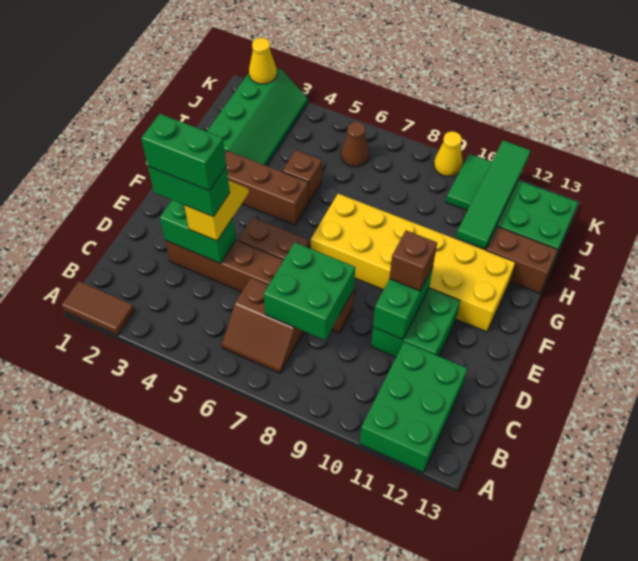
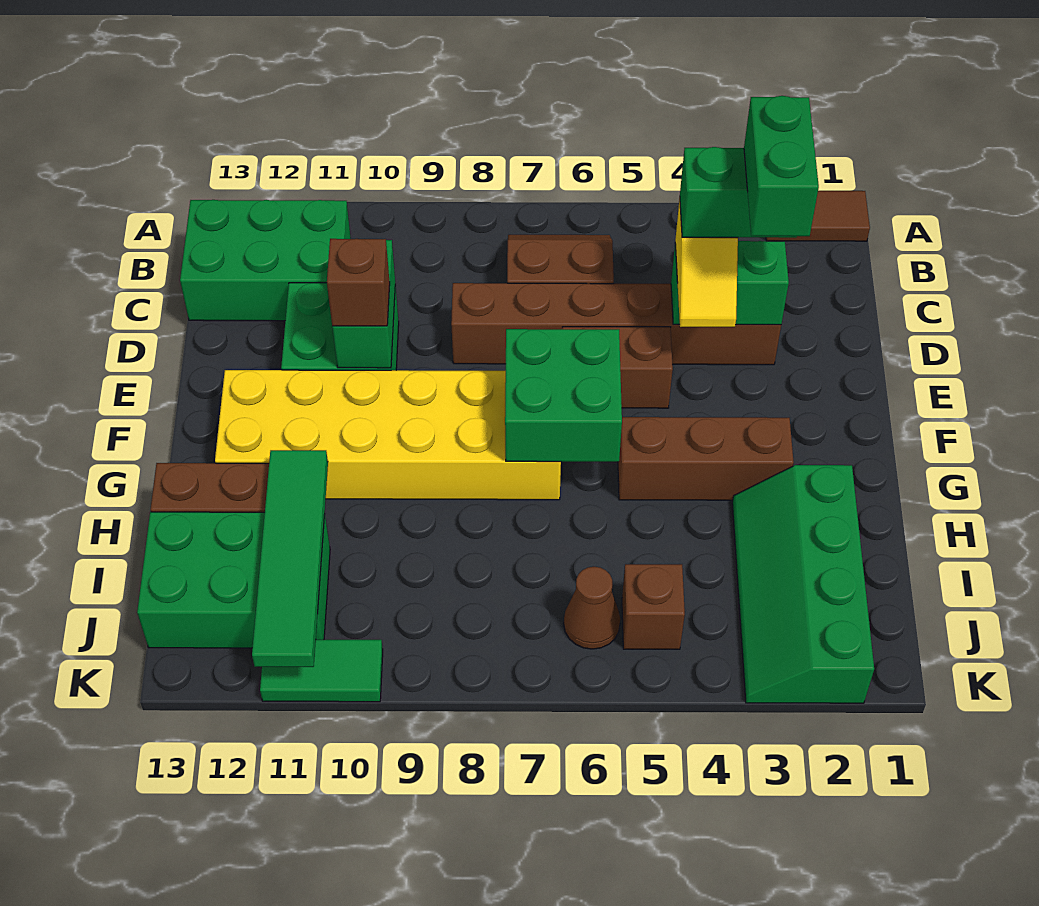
green brick A11:C12 level 1 -> green brick B11:C13 level 1
green brick C7:D8 level 2 -> green brick F6:G7 level 2
green brick D3:D4 level 5 -> green brick D3:E3 level 5
brown brick H5 level 1 -> brown brick J5 level 1
green tile J10:K10 level 1 -> green tile K10:K11 level 1
yellow cone K2 level 2 -> none
yellow cone K9 level 1 -> none

